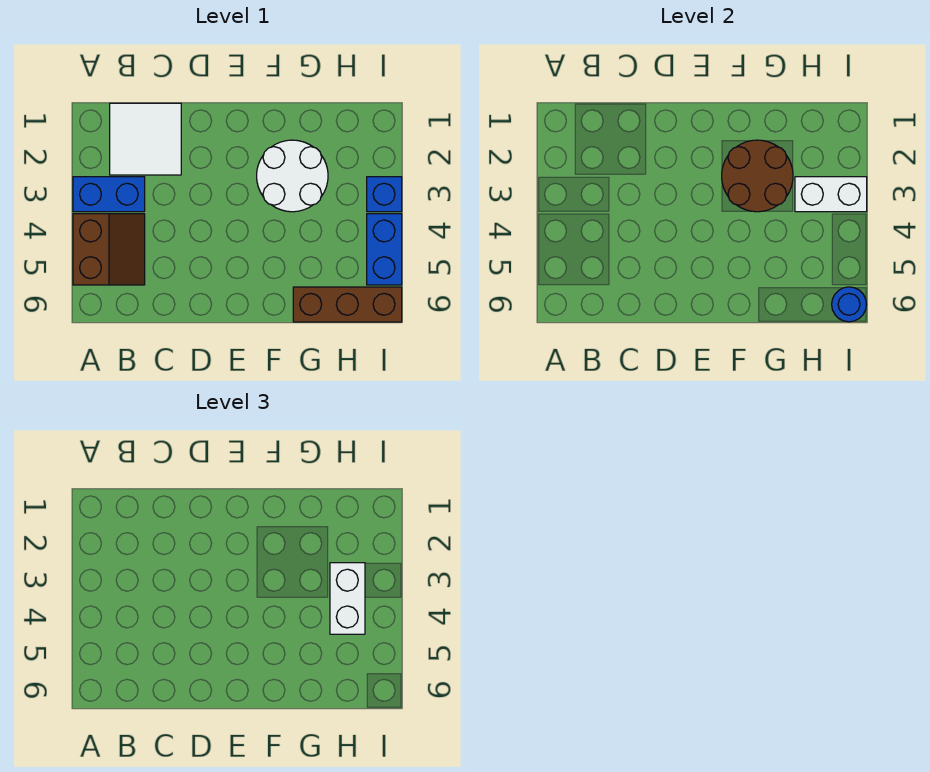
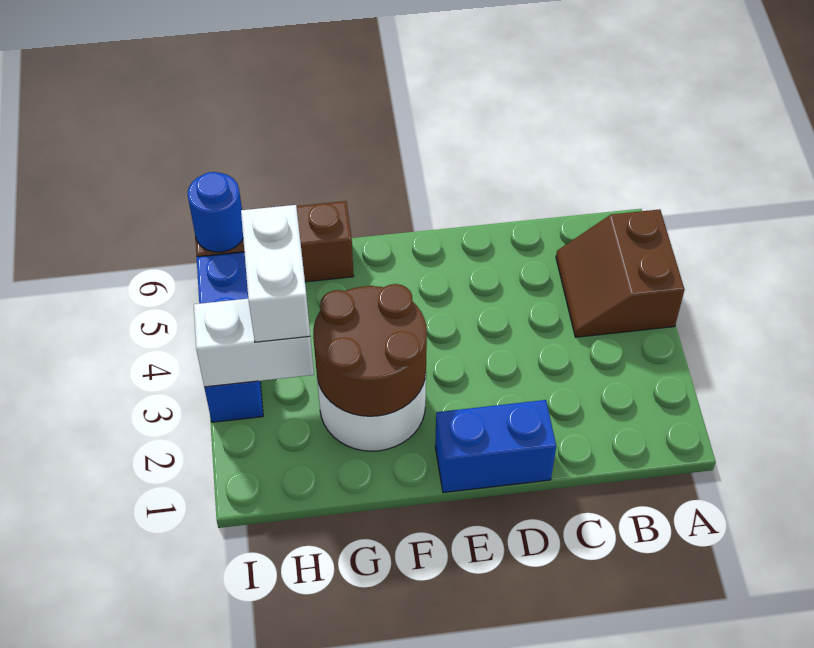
blue brick A3:B3 level 1 -> blue brick D1:E1 level 1
white tile B1:C2 level 1 -> none

